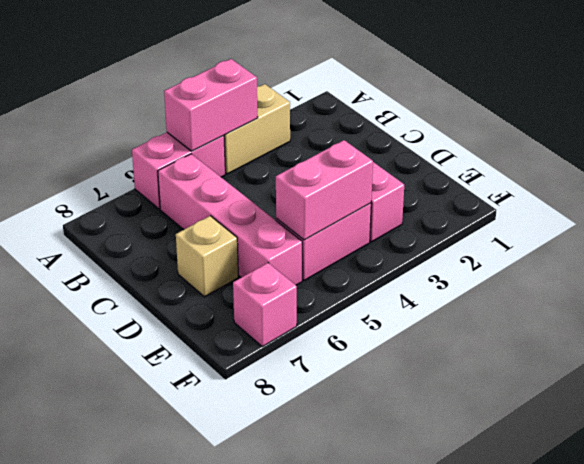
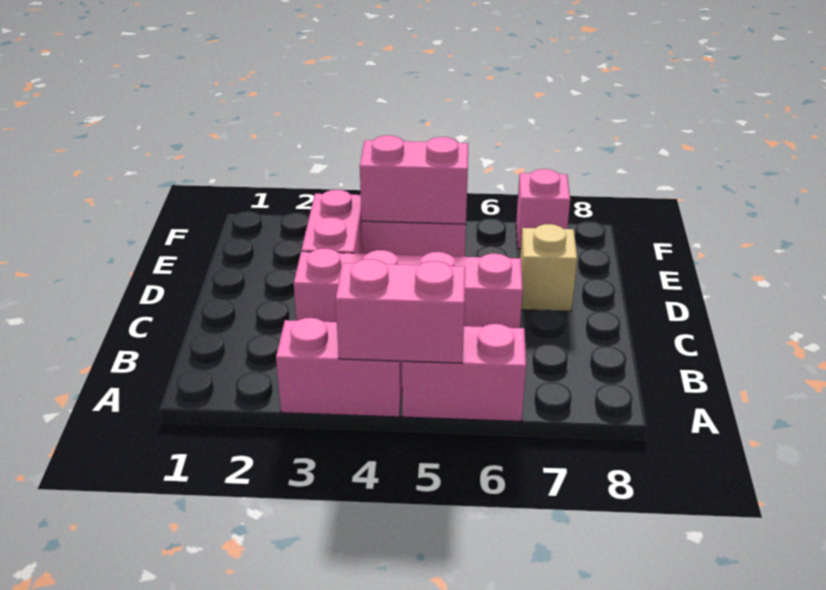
tan brick A3:A4 level 1 -> pink brick A3:A4 level 1
pink brick B6:E6 level 1 -> pink brick C3:C6 level 1

